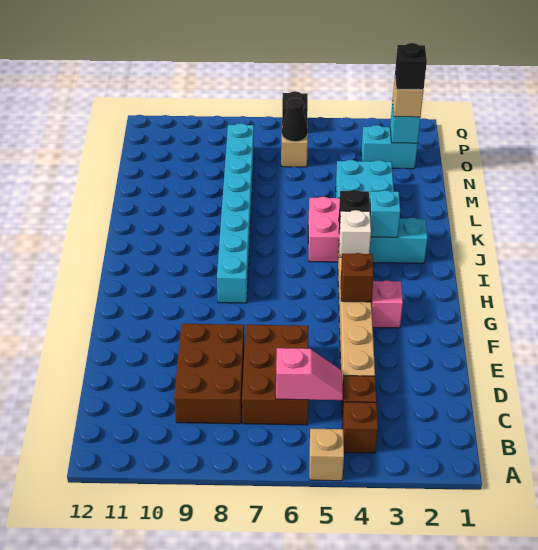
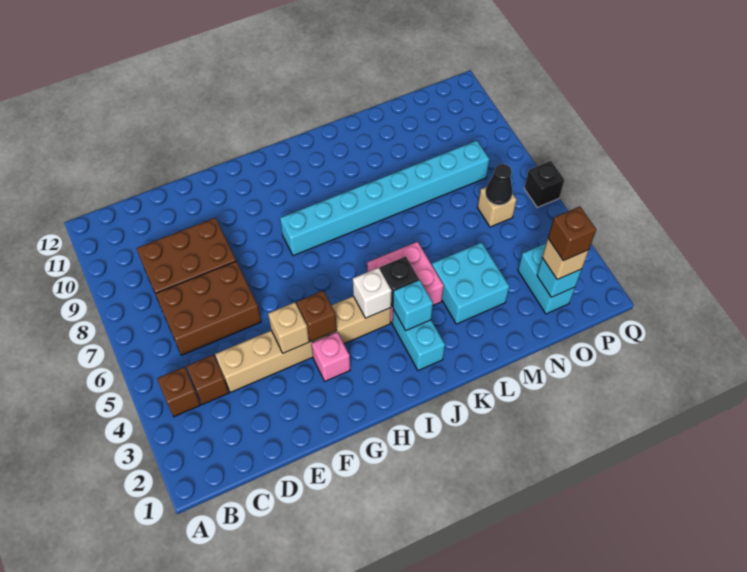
tan brick A5 level 1 -> tan brick F4 level 2
pink slope C5:C6 level 2 top 6 -> none
black brick O2 level 4 -> brown brick O2 level 4

